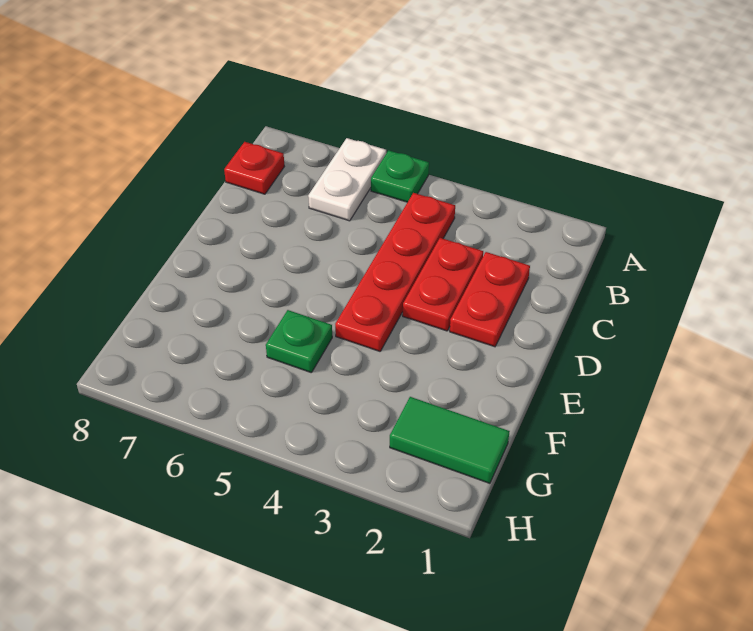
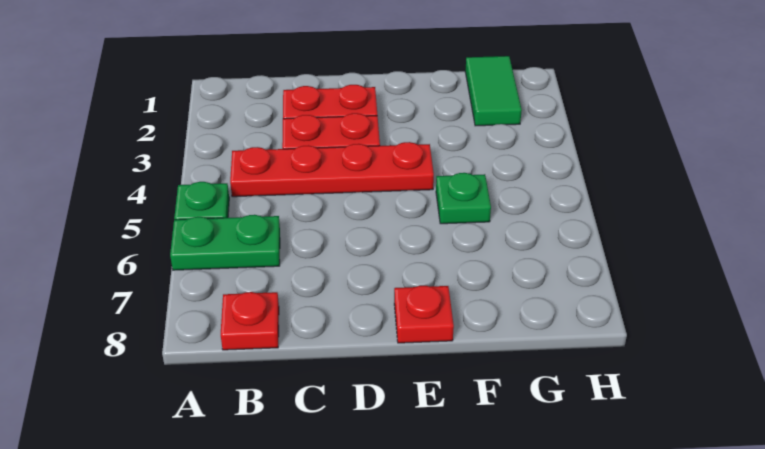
white plate A6:B6 level 1 -> green plate A6:B6 level 1
none -> red plate E8 level 1

